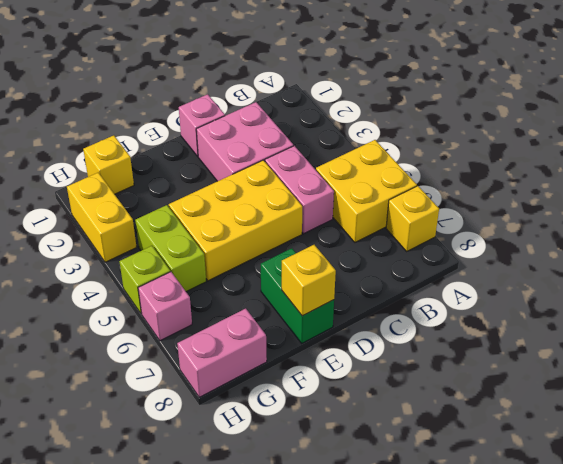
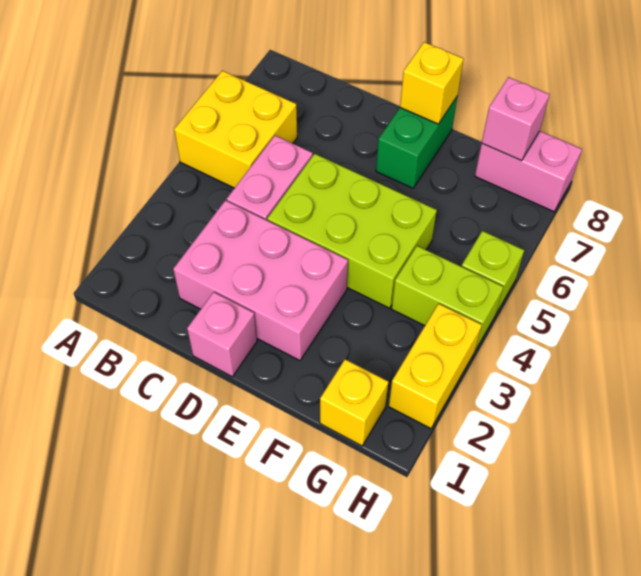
yellow brick A7 level 1 -> none
pink brick C2:D3 level 1 -> pink brick C2:E3 level 1
yellow brick D4:F5 level 1 -> lime brick D4:F5 level 1
lime brick G4:G5 level 1 -> lime brick G4:H4 level 1
pink brick H6 level 1 -> pink brick G8 level 2

